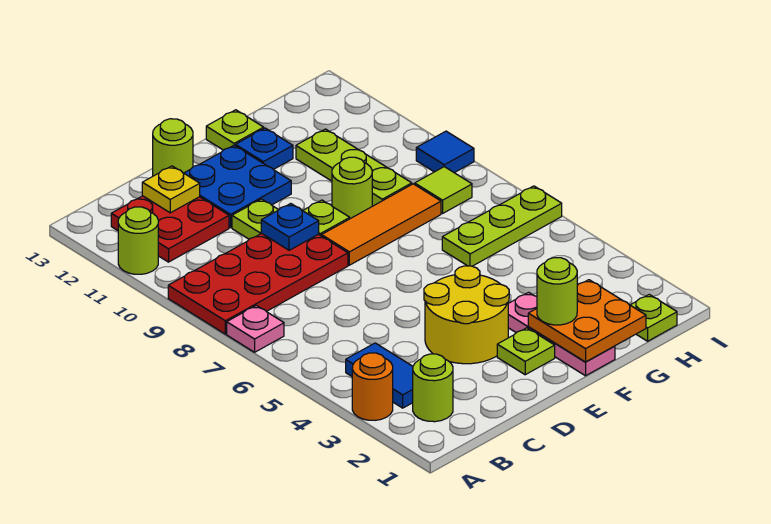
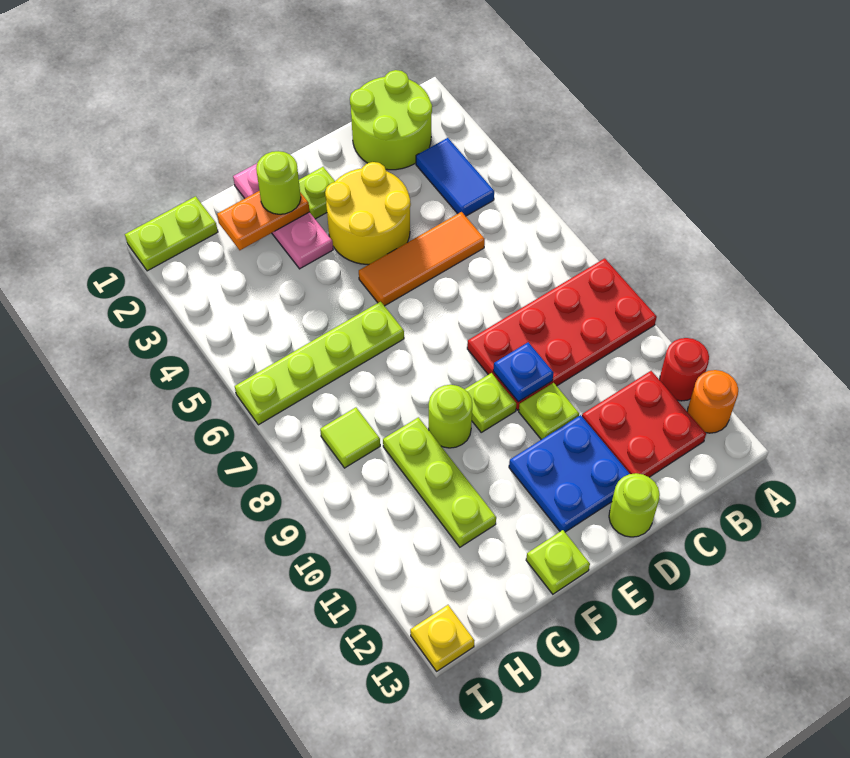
orange round brick A3 level 1 -> orange round brick A12 level 1
pink plate A7 level 1 -> none
lime round brick A11 level 1 -> red round brick A11 level 1
lime round brick B2 level 1 -> lime round brick B1:C2 level 1
yellow plate C12 level 2 -> yellow plate I13 level 1
orange tile E8:G8 level 1 -> orange tile C5:E5 level 1
orange plate F1:G2 level 2 -> orange plate F2:G2 level 2
blue plate F12 level 1 -> none
lime plate G6:I6 level 1 -> lime plate F6:I6 level 1
lime plate H1 level 1 -> lime plate H1:I1 level 1
blue tile I9 level 1 -> none

